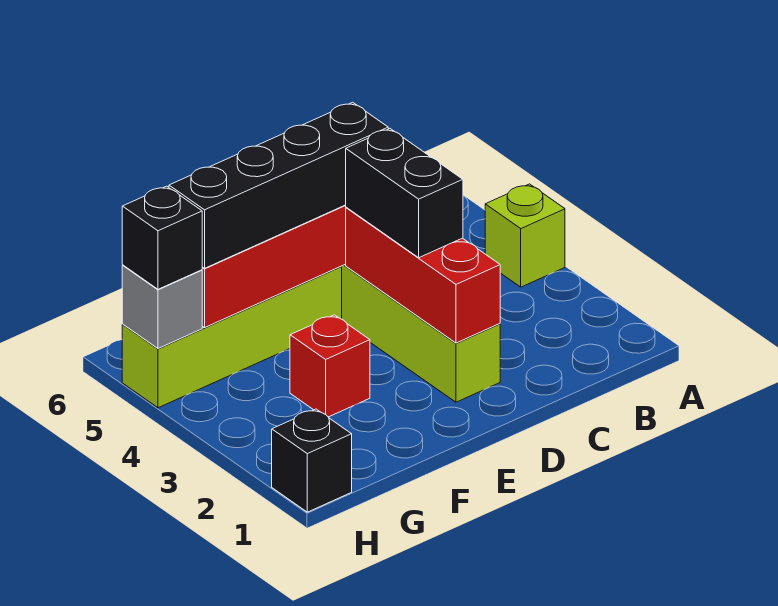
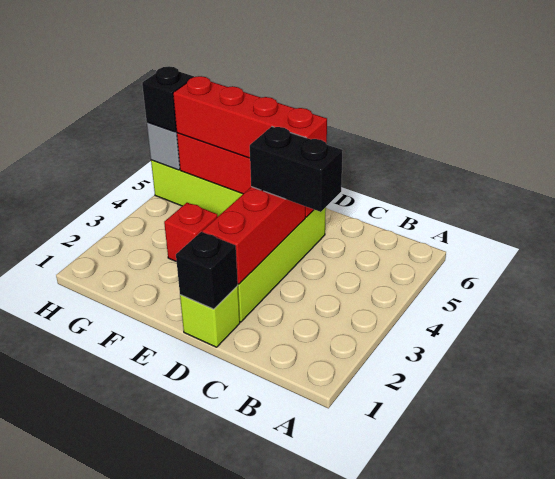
lime brick A4 level 1 -> lime brick D1 level 1
black brick D3:D4 level 3 -> black brick C4:D4 level 3
black brick D5:G5 level 3 -> red brick D5:G5 level 3
black brick H1 level 1 -> black brick D1 level 2

